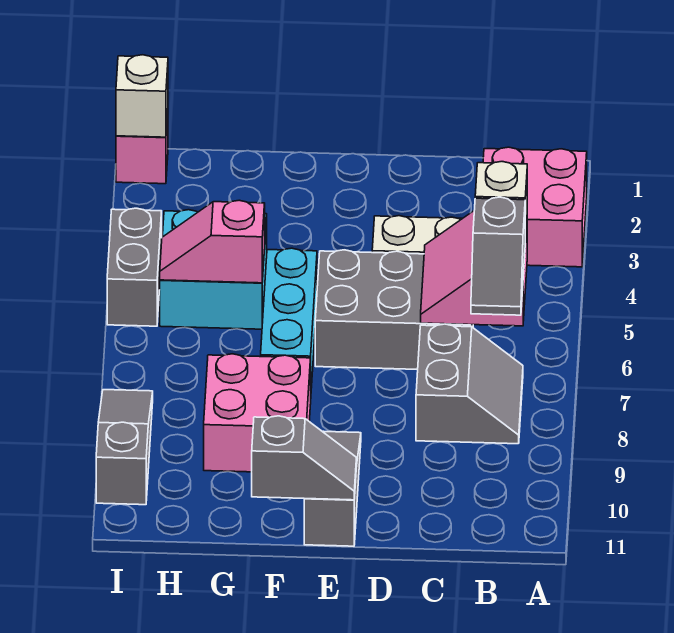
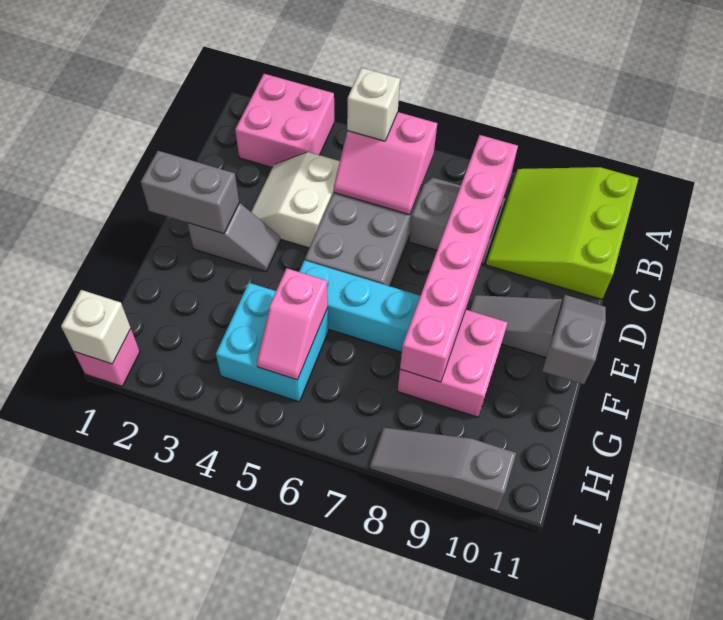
none -> lime slope A9:C11 level 1 top 11
grey slope B6:B7 level 3 top 6 -> grey slope E2:E3 level 1 top 2
none -> pink brick B8:G8 level 2
grey brick I4:I5 level 1 -> grey brick E1:E2 level 2

